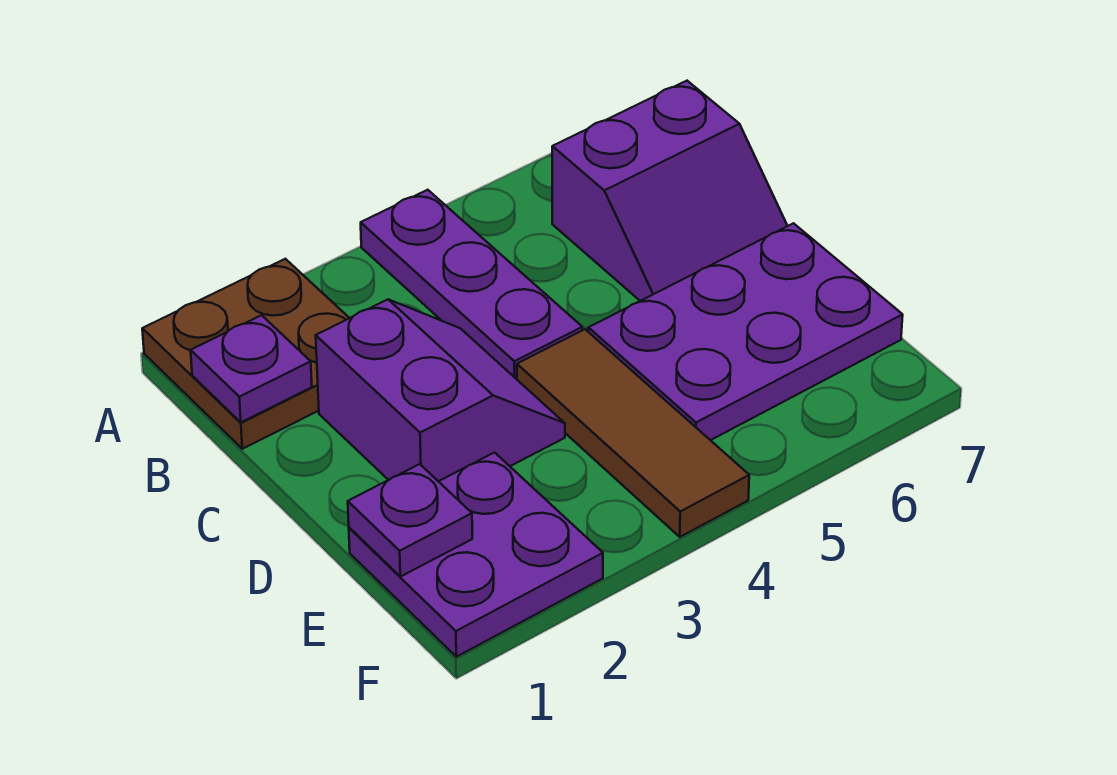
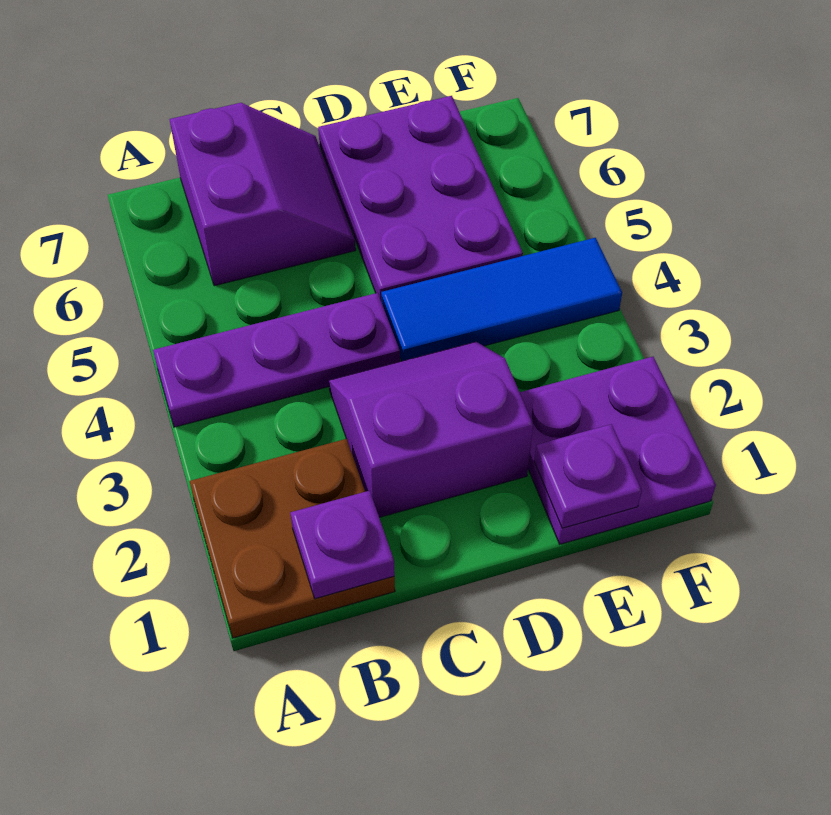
brown tile D4:F4 level 1 -> blue tile D4:F4 level 1

